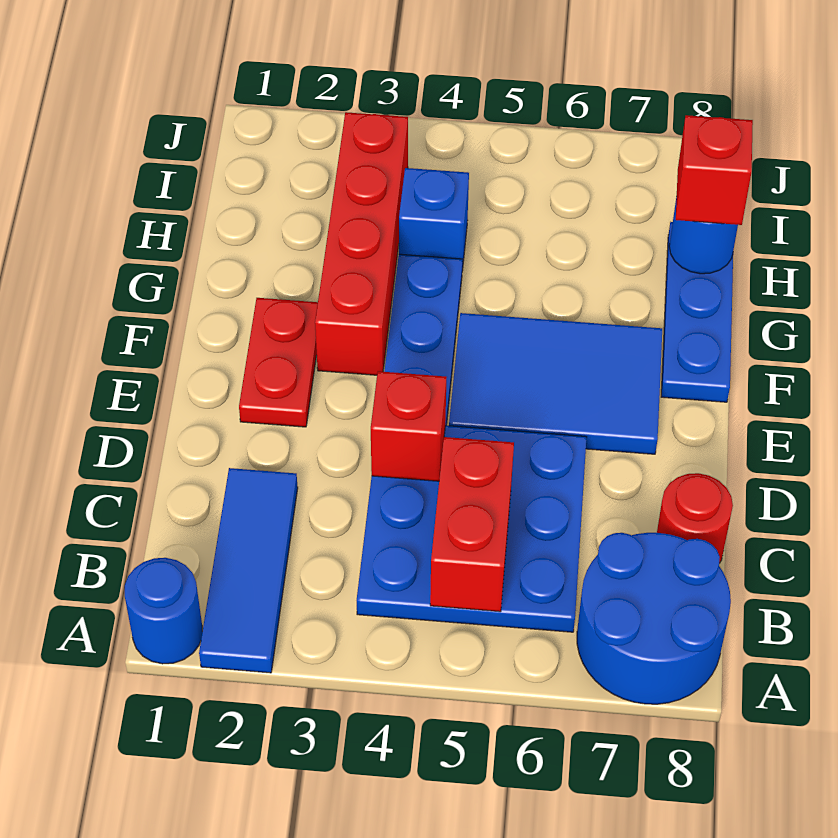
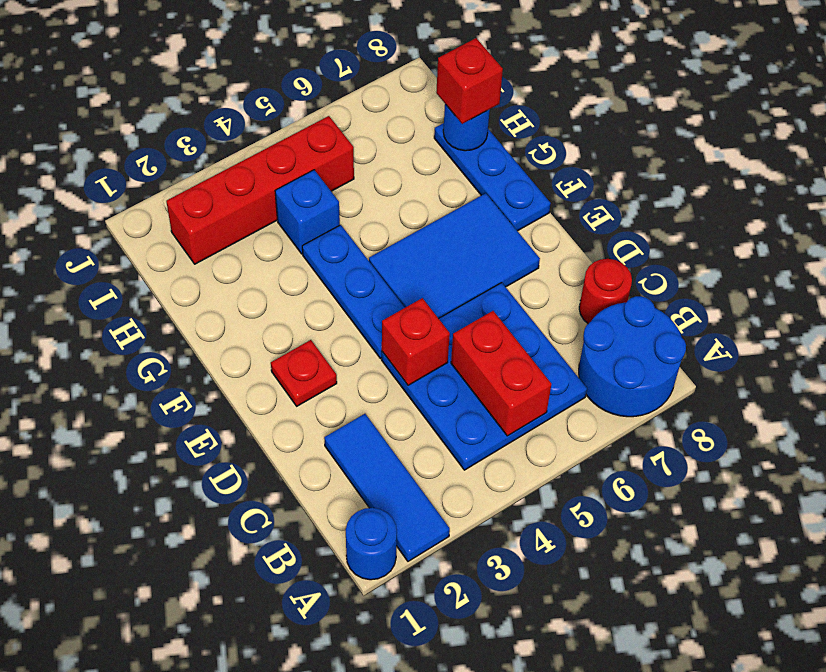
red plate E2:F2 level 1 -> red plate E2 level 1
red brick F3:I3 level 1 -> red brick I2:I5 level 1

